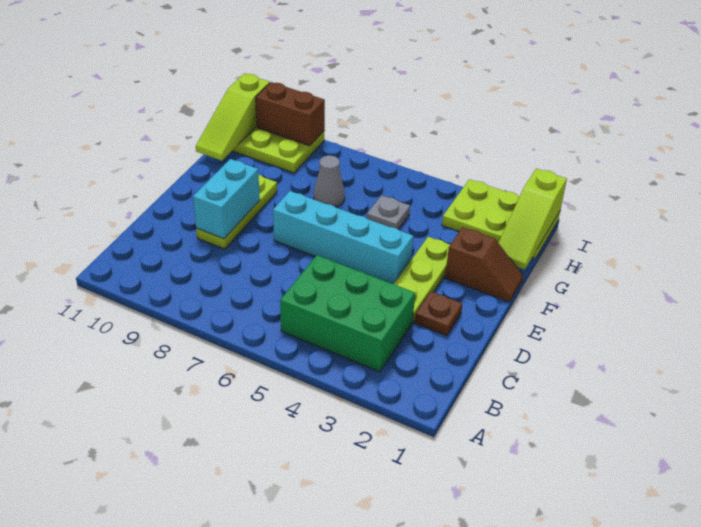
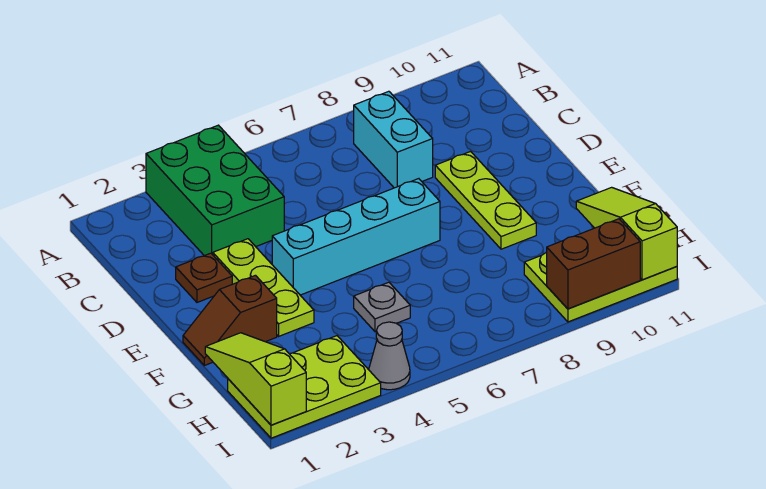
green brick B3:C5 level 1 -> green brick A3:C4 level 1
cyan brick D9:E9 level 2 -> cyan brick B8:C8 level 1
grey cone G7 level 1 -> grey cone I4 level 1

